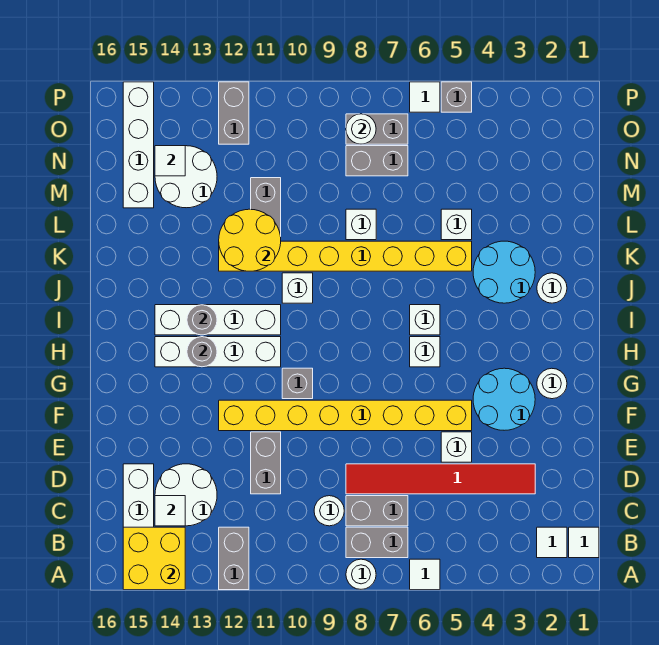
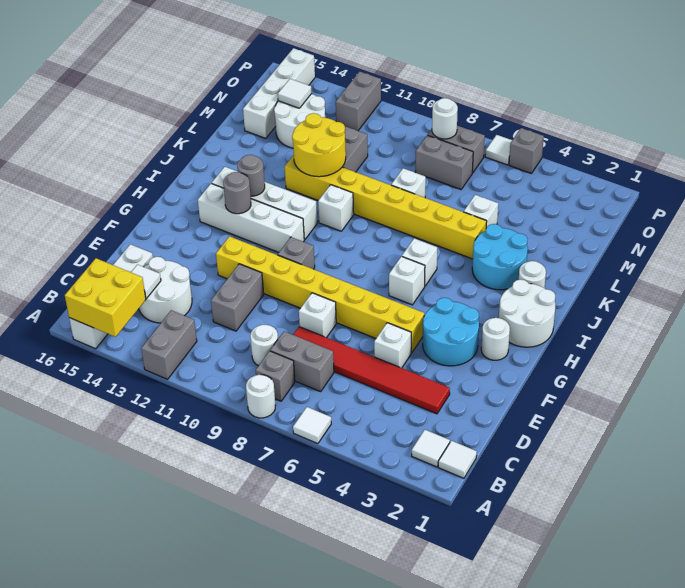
grey brick B7:B8 level 1 -> grey brick B8 level 1
none -> white brick E8 level 1
none -> white round brick H1:I2 level 1

